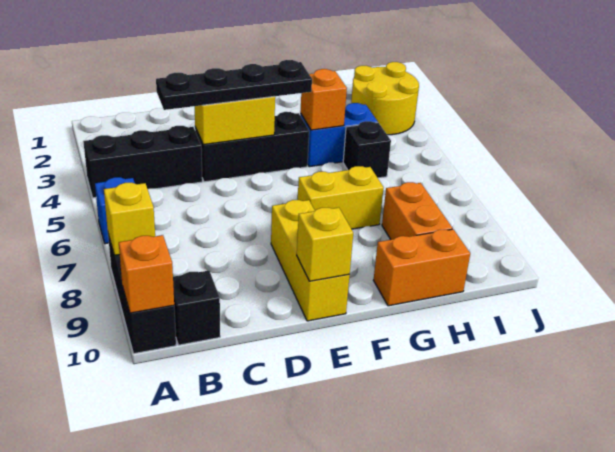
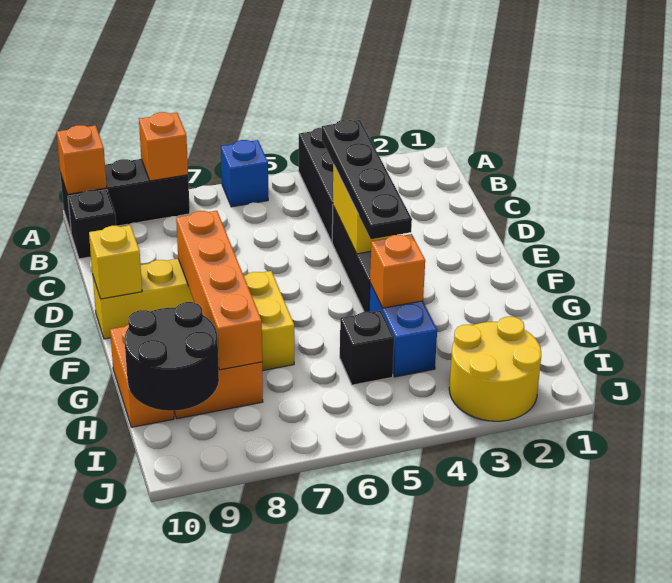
yellow brick A8 level 2 -> orange brick A8 level 2
none -> orange brick E8:H8 level 2
none -> black round brick H9:I10 level 2

